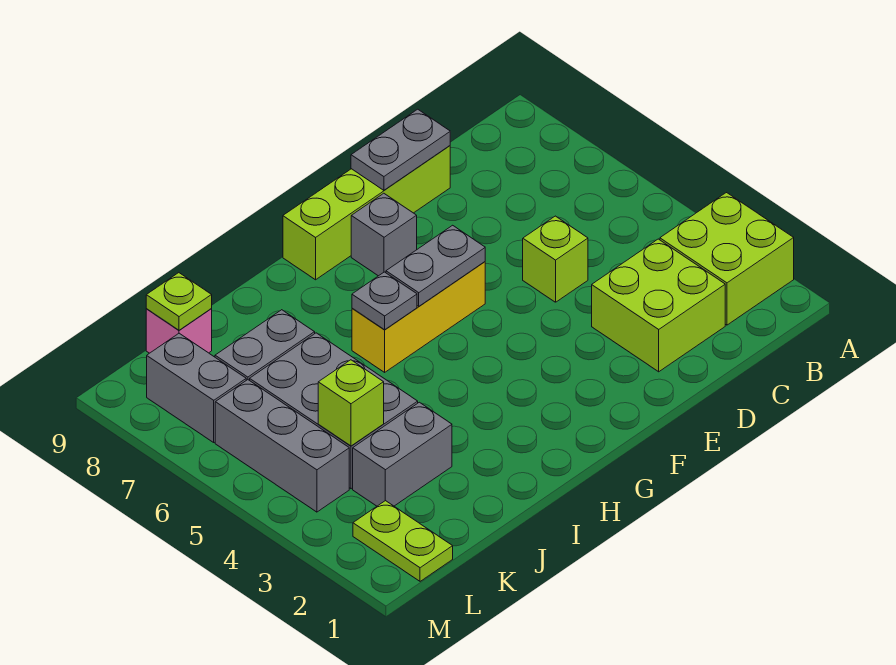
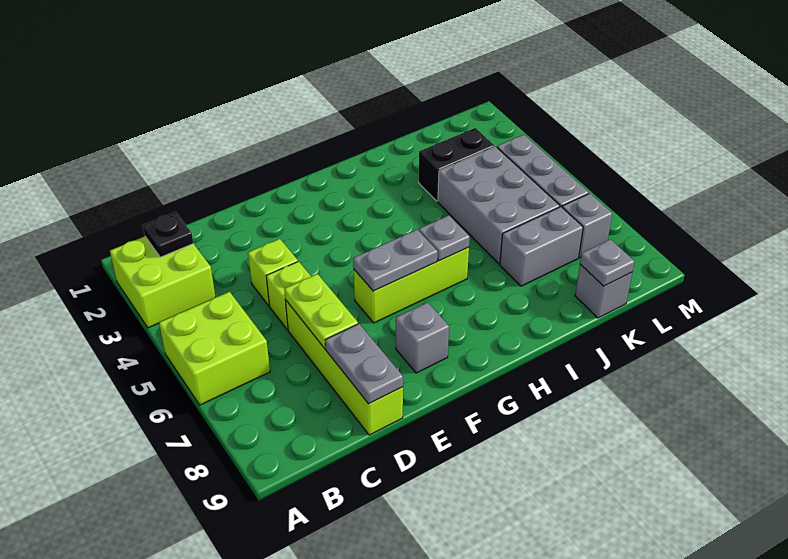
none -> black plate B2 level 2
lime brick C2:D3 level 1 -> lime brick A5:B6 level 1
lime brick D9:G9 level 1 -> lime brick D6:D9 level 1
grey plate D9:E9 level 2 -> grey plate D8:D9 level 2
yellow brick F6:H6 level 1 -> lime brick F6:H6 level 1
grey brick J3:K3 level 1 -> black brick J3:K3 level 1
lime brick K4 level 2 -> lime brick D4 level 1
pink brick K9 level 1 -> grey brick K9 level 1
lime plate K9 level 2 -> grey plate K9 level 2
lime plate L1:L2 level 1 -> lime plate D6:D7 level 2
grey brick L7:L8 level 1 -> grey brick L7 level 1

